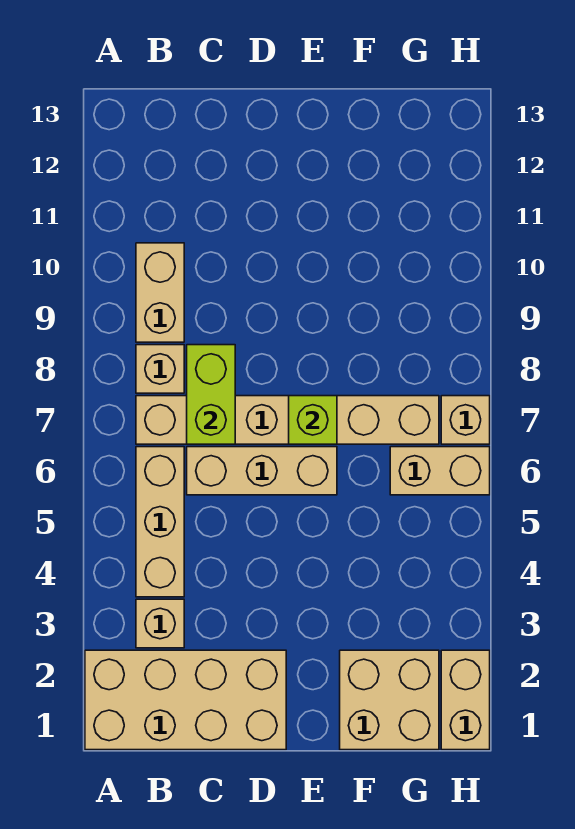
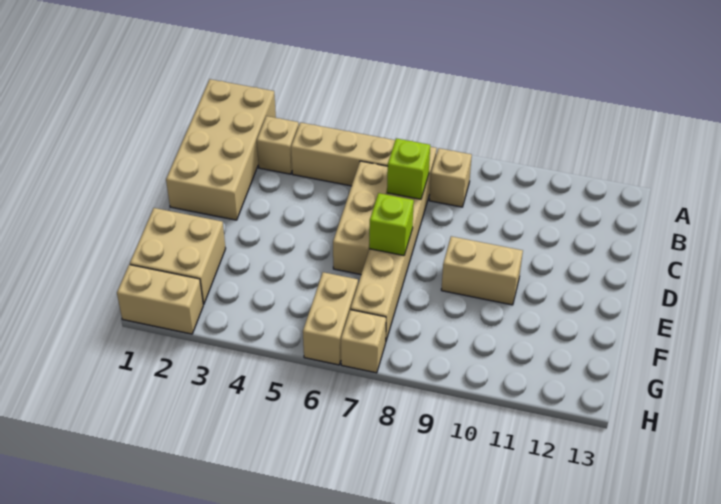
tan brick B9:B10 level 1 -> tan brick E9:E10 level 1
lime brick C7:C8 level 2 -> lime brick C7 level 2

